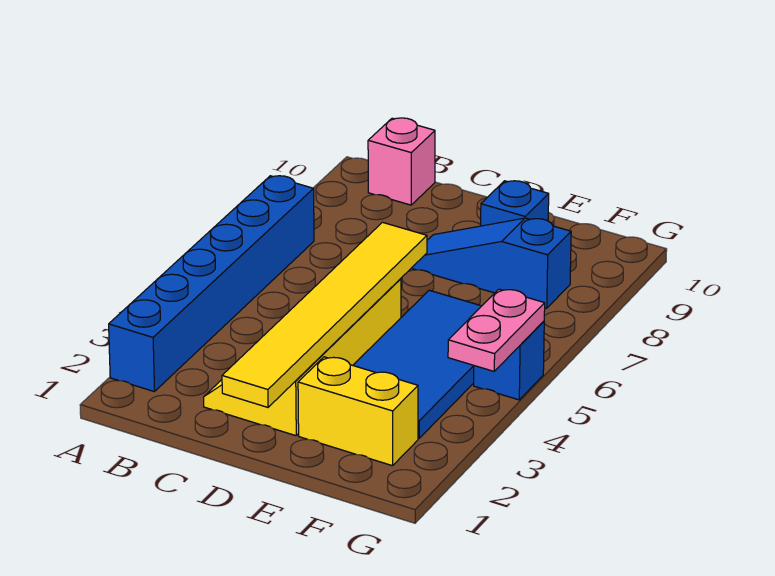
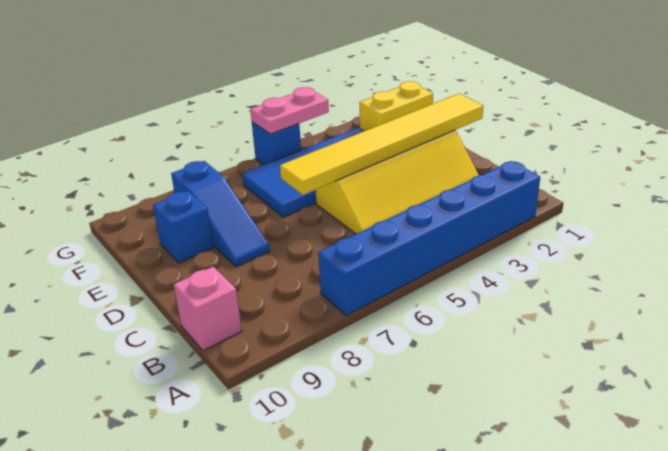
yellow brick E2:F2 level 1 -> yellow brick F1:F2 level 1

